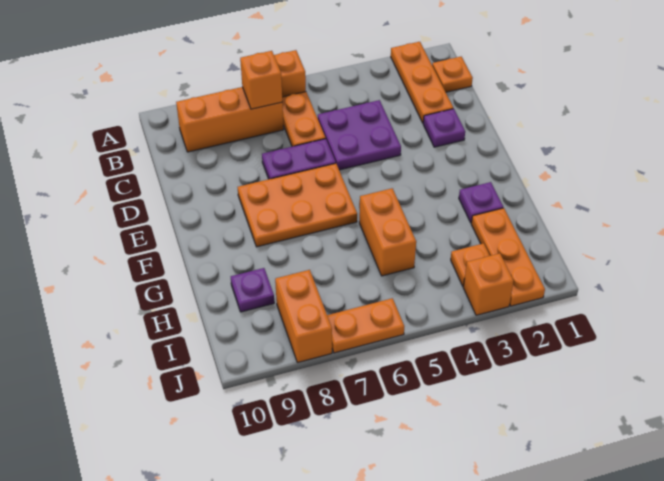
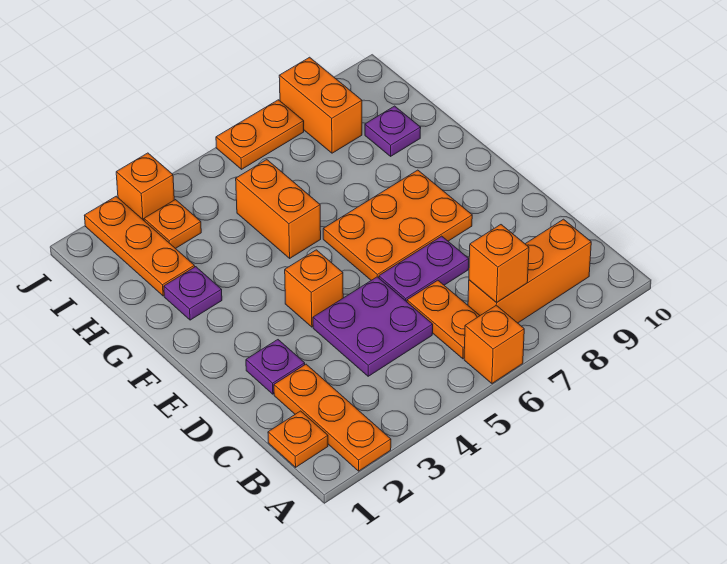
none -> orange brick E4 level 1

